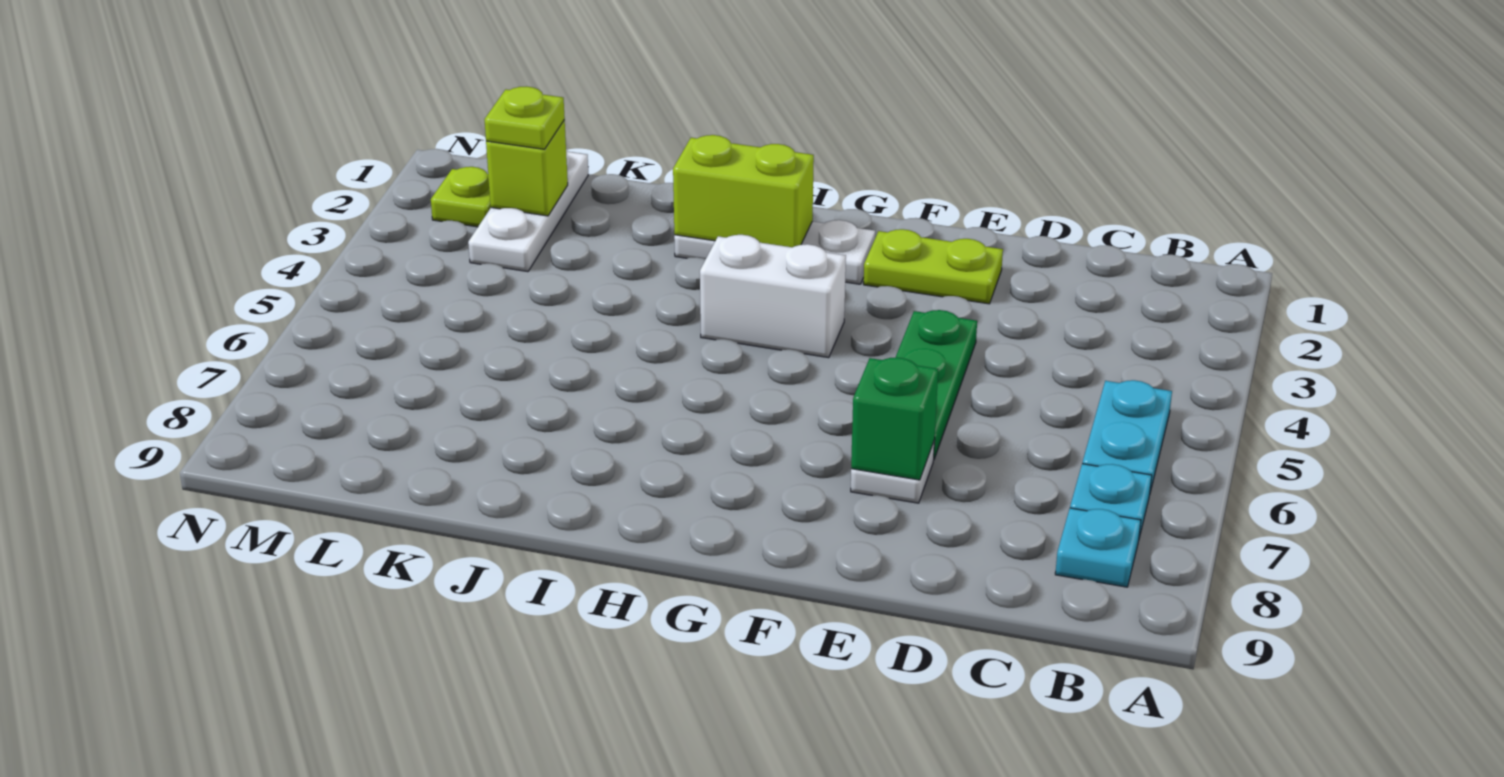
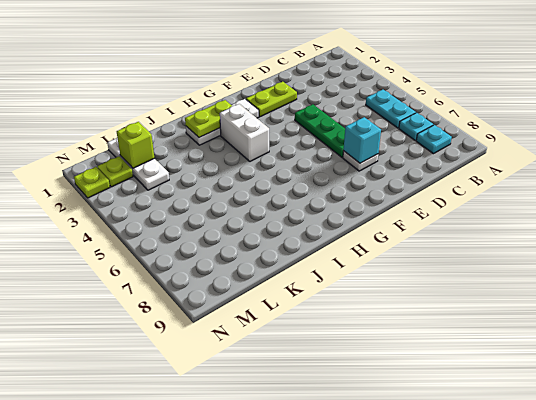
green brick E7 level 2 -> cyan brick E7 level 2
white brick G4:H4 level 1 -> white brick H3:H4 level 1
lime brick H2:I2 level 2 -> lime plate H2:I2 level 2
lime plate L2 level 3 -> lime plate N2 level 1

